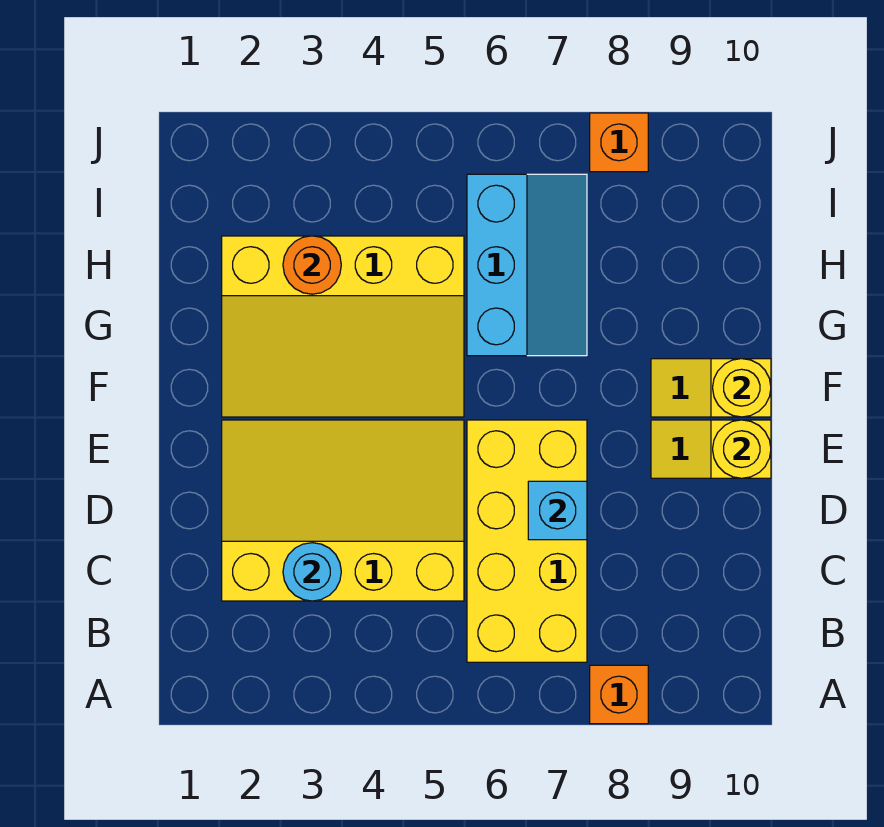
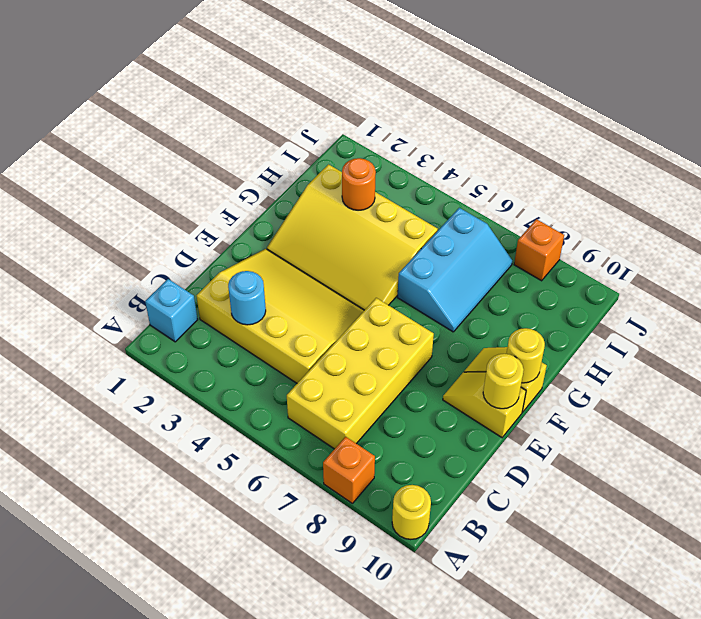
none -> yellow round brick A10 level 1
cyan brick D7 level 2 -> cyan brick B1 level 1

